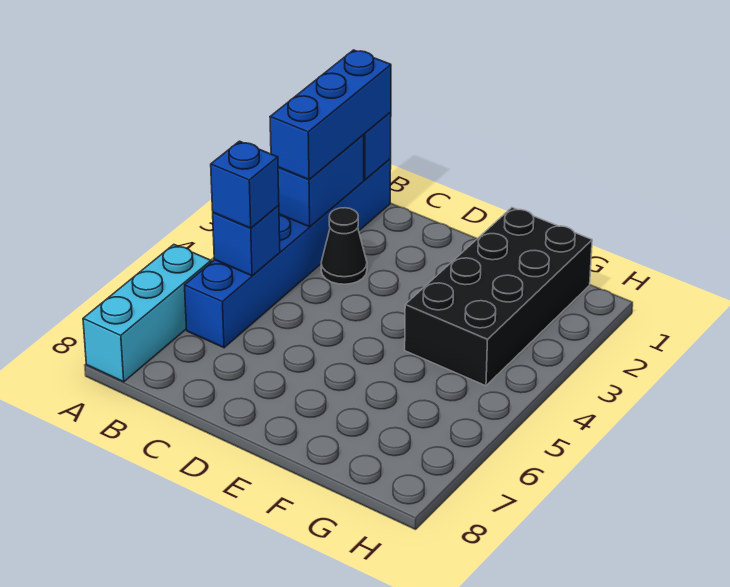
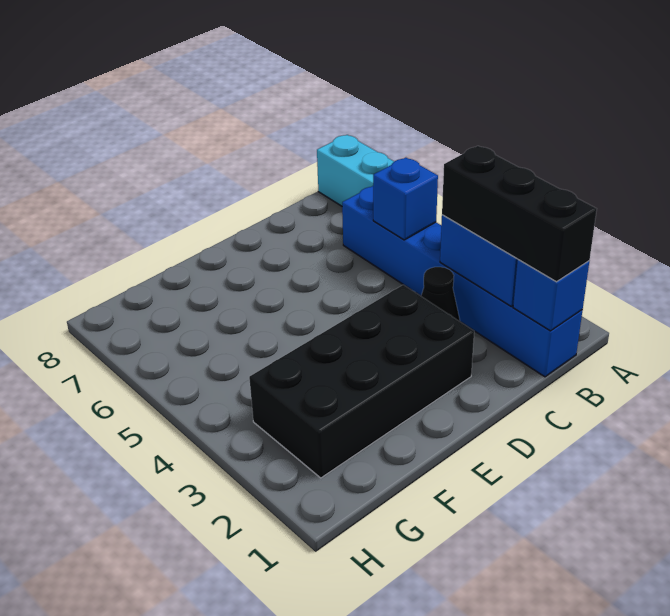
blue brick B1:B3 level 3 -> black brick B1:B3 level 3
blue brick B5 level 3 -> none
black brick F1:G4 level 1 -> black brick D2:G3 level 1

